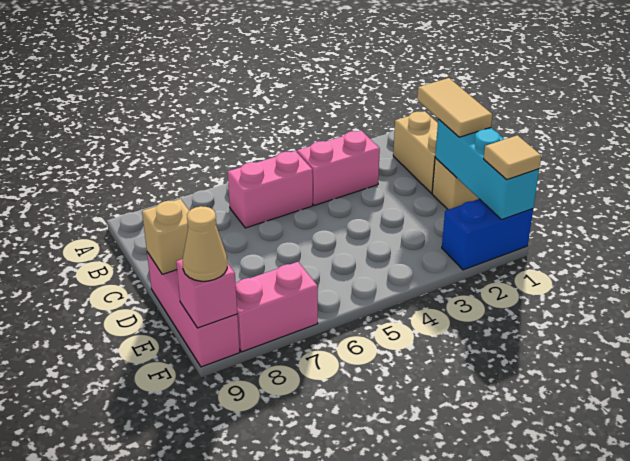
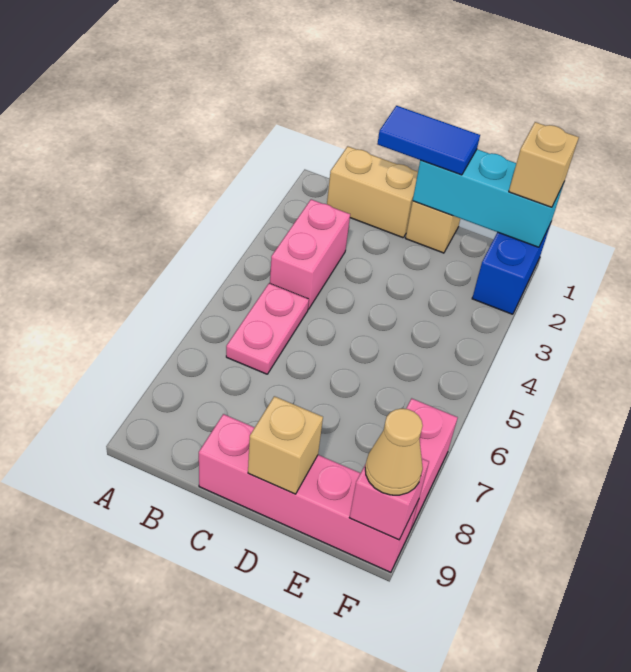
pink brick B5:B6 level 1 -> pink plate B5:B6 level 1
tan tile C1:D1 level 3 -> blue tile C1:D1 level 3
pink brick D9:F9 level 1 -> pink brick C9:F9 level 1
tan tile F1 level 3 -> tan brick F1 level 3

